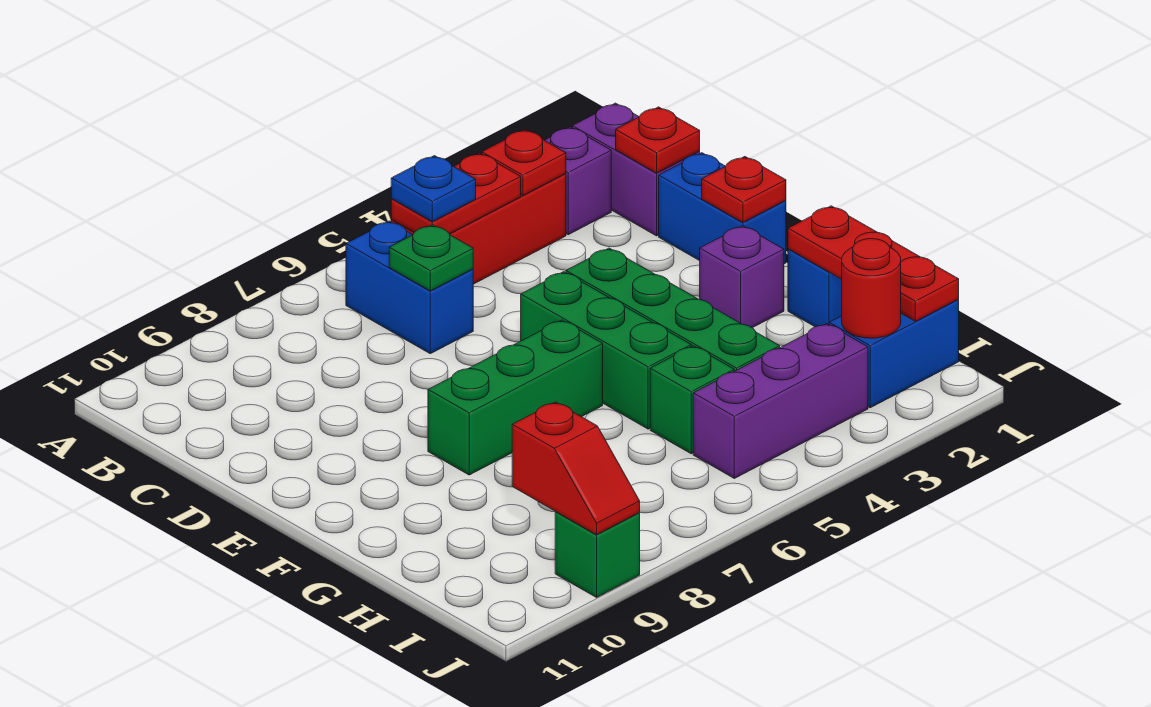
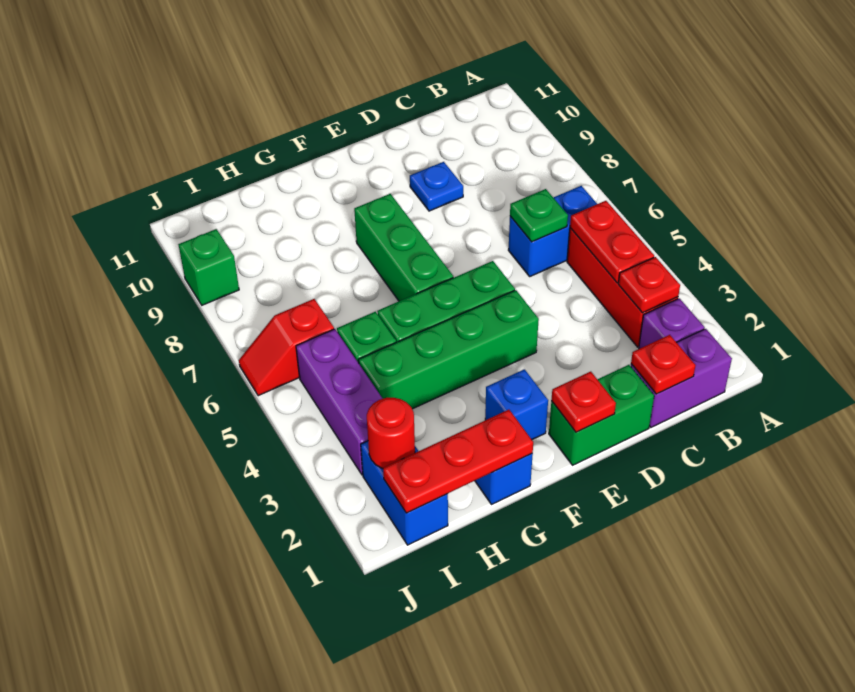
blue plate B5 level 3 -> blue plate D9 level 1
blue brick D1:E1 level 1 -> green brick D1:E1 level 1
purple brick F2 level 1 -> blue brick F2 level 1
red slope I9:J9 level 2 top I -> red slope I6:J6 level 1 top I

